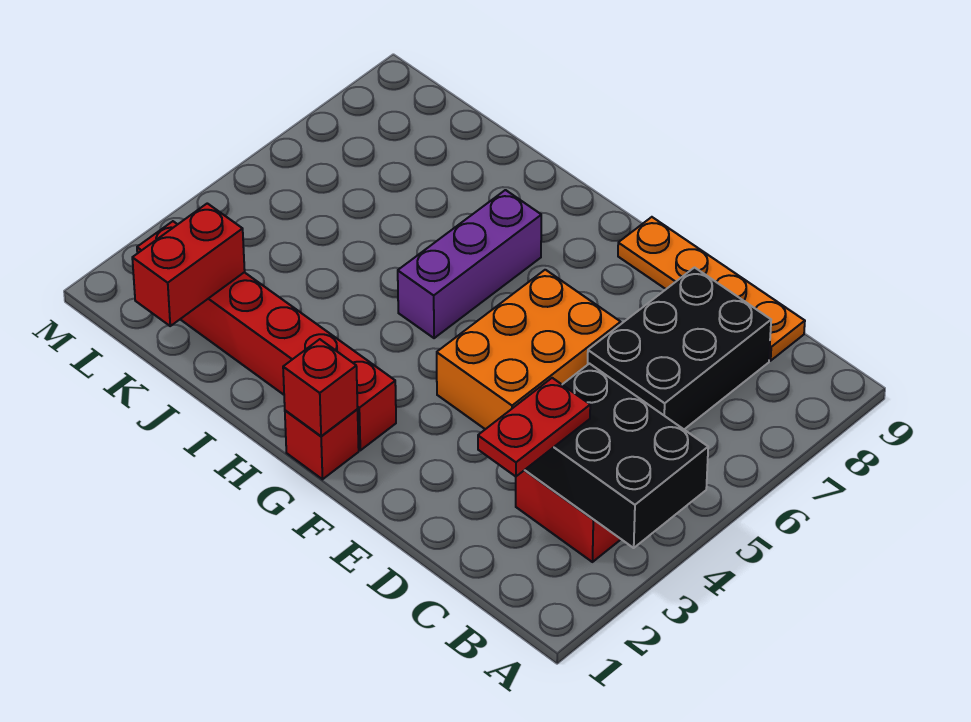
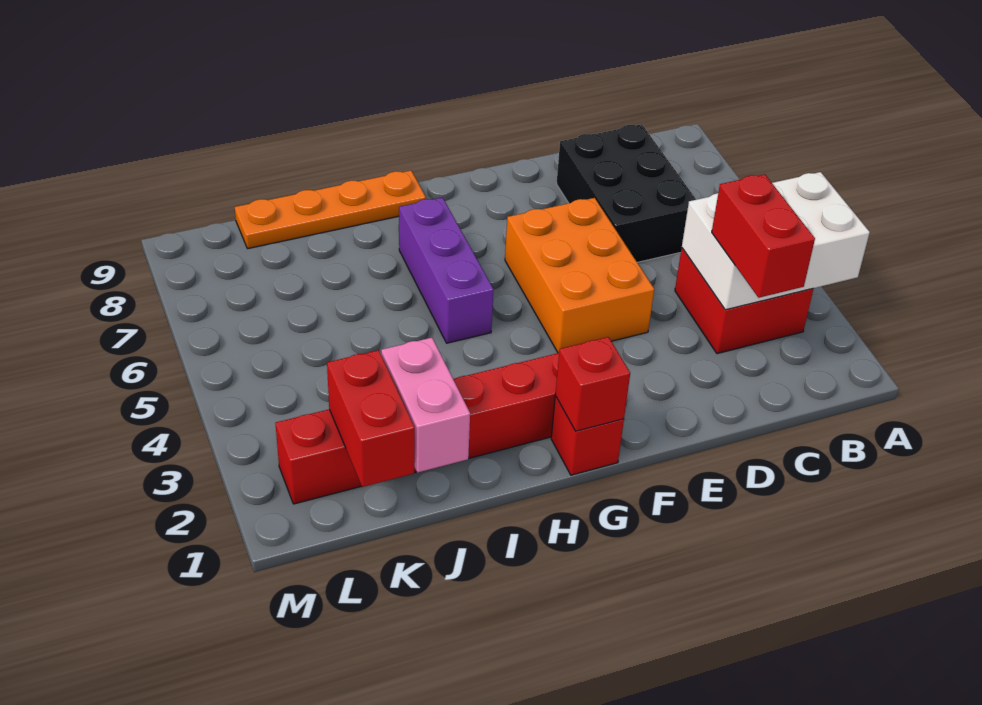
black brick A3:C4 level 2 -> white brick A3:C4 level 2
red plate C2:C3 level 3 -> red brick C2:C3 level 3
orange plate C9:F9 level 1 -> orange plate H9:K9 level 1
none -> pink brick J1:J2 level 2

